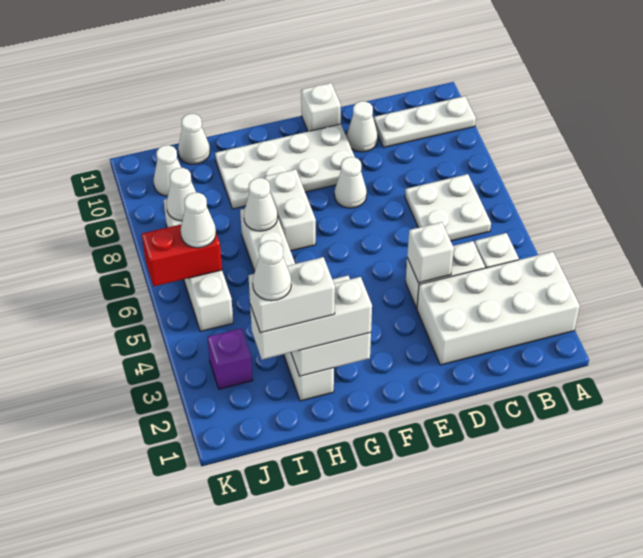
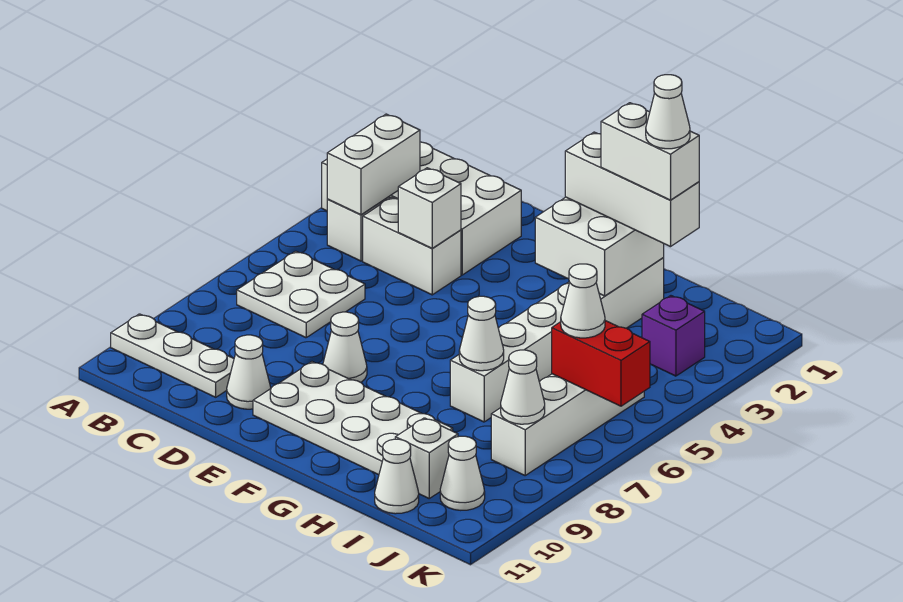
white brick E11 level 1 -> white brick I10 level 1
white brick G7:G8 level 1 -> white brick B3:B4 level 2

